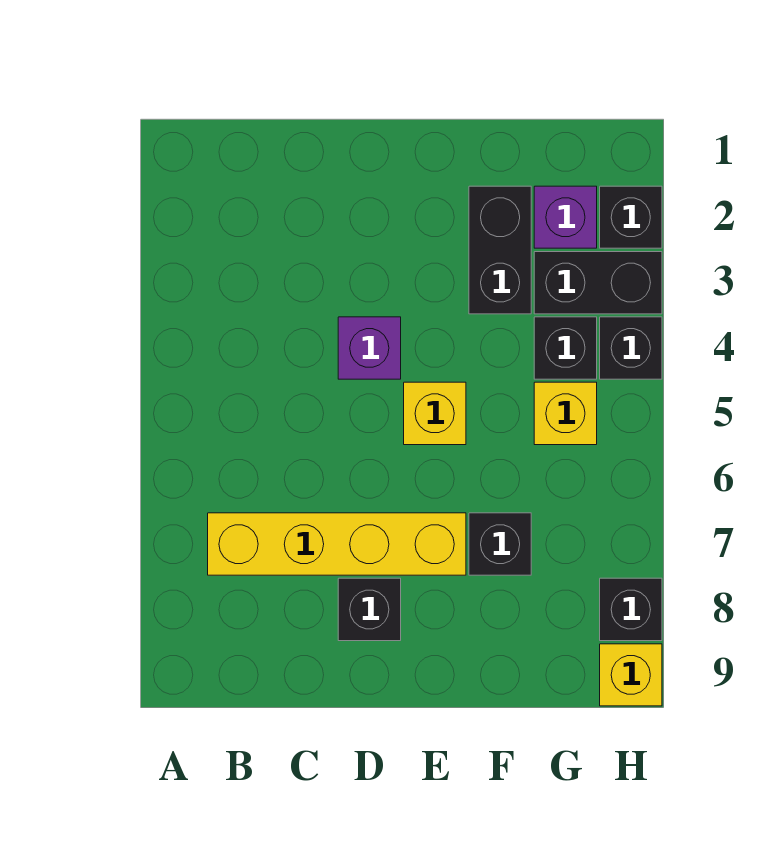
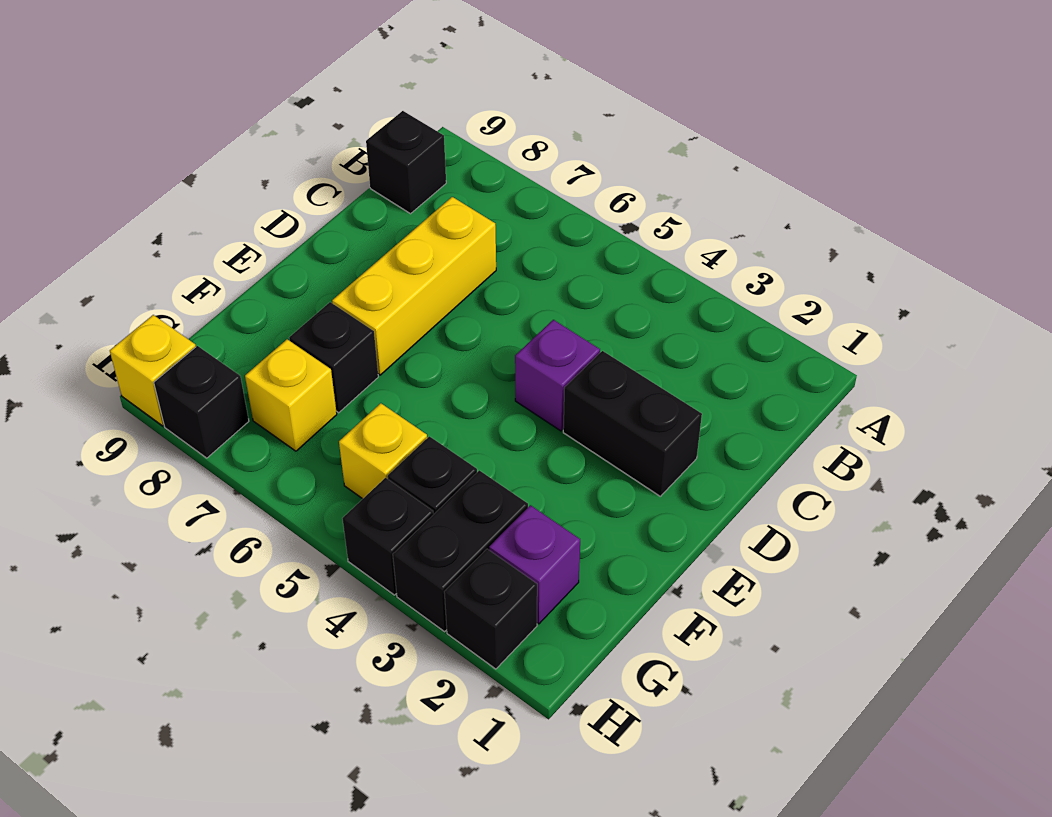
yellow brick B7:E7 level 1 -> yellow brick C7:E7 level 1
black brick D8 level 1 -> black brick B9 level 1
yellow brick E5 level 1 -> yellow brick G7 level 1
black brick F2:F3 level 1 -> black brick D2:D3 level 1

